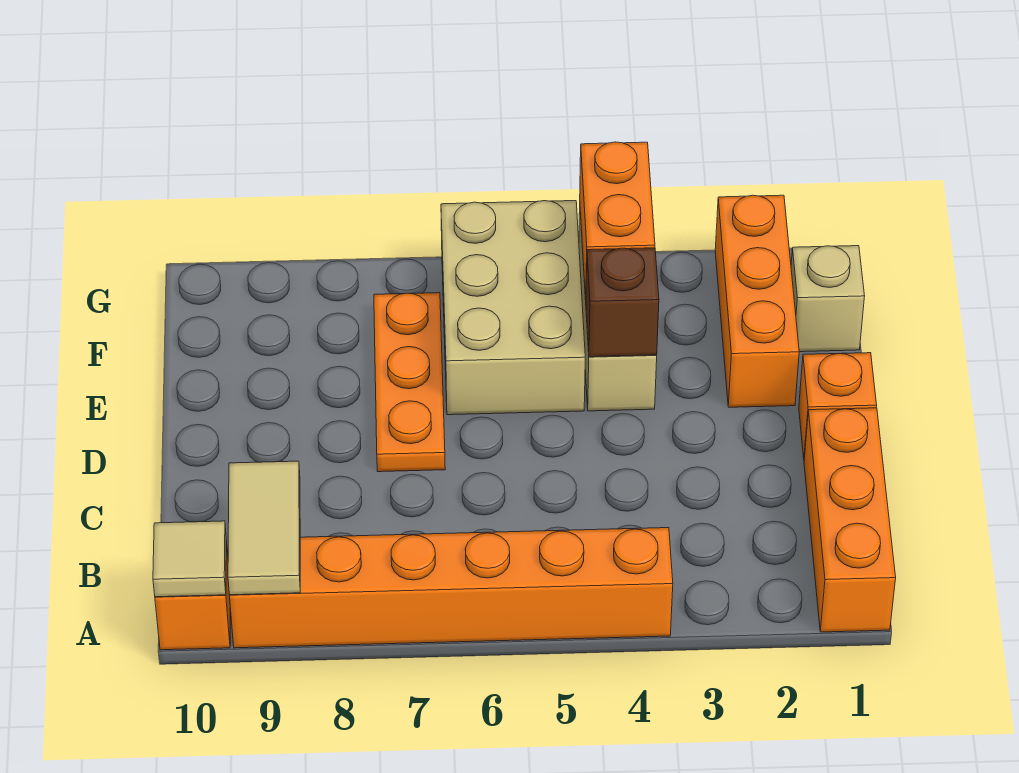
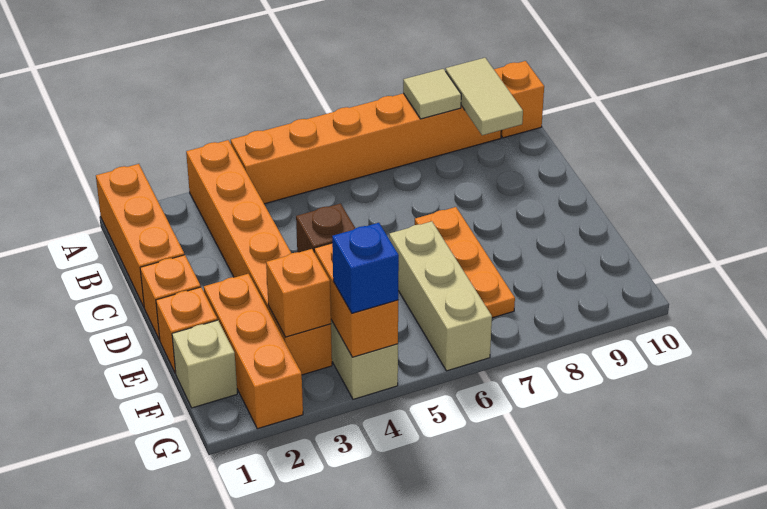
none -> orange brick A3:F3 level 1
tan tile A10 level 2 -> tan tile A8 level 2
none -> orange brick E1 level 1
tan brick E5:G6 level 1 -> tan brick E6:G6 level 1
none -> orange brick F3 level 2
none -> blue brick G4 level 3

